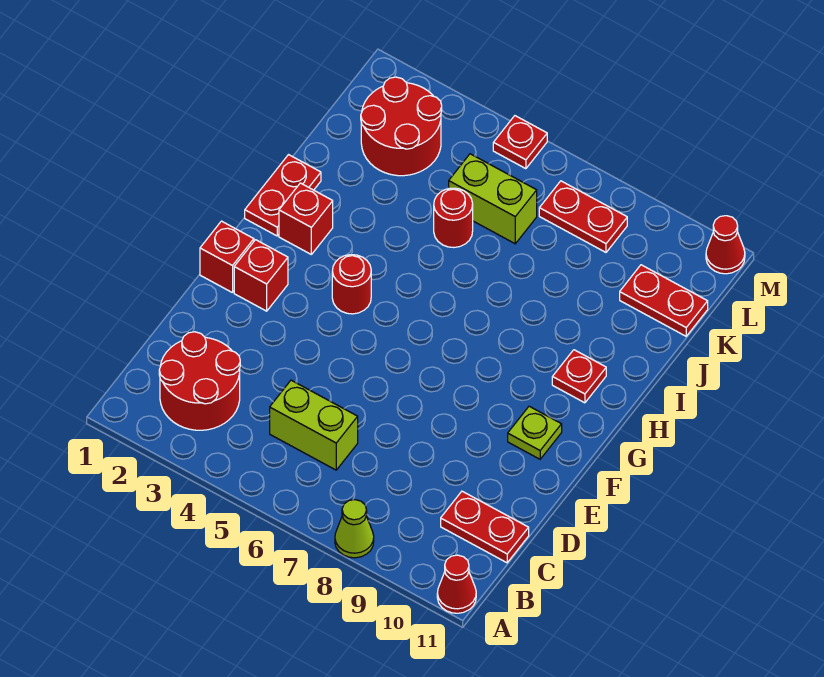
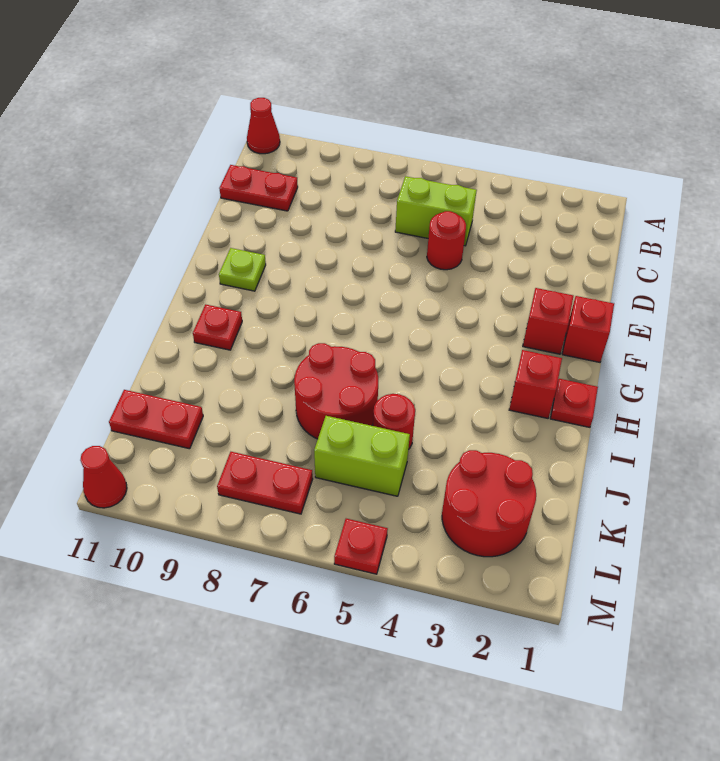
lime cone A8 level 1 -> none
red round brick B2:C3 level 1 -> red round brick I6:J7 level 1
red round brick G4 level 1 -> red round brick D5 level 1
red plate H1:I1 level 1 -> red plate H1 level 1

